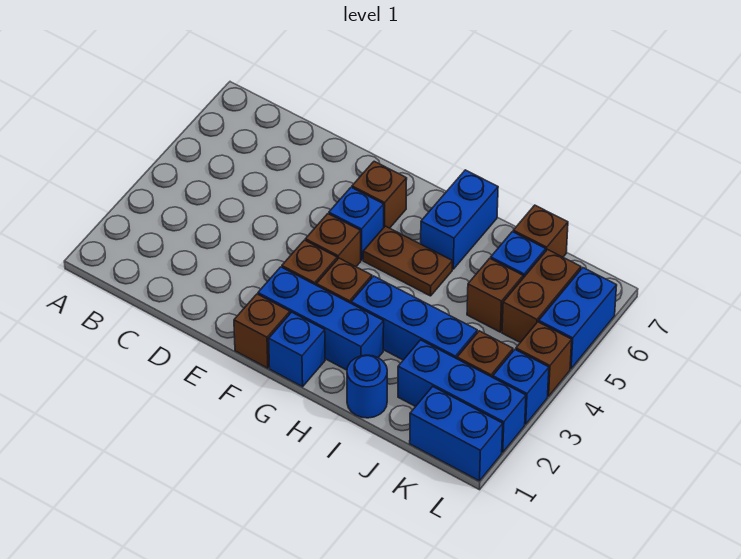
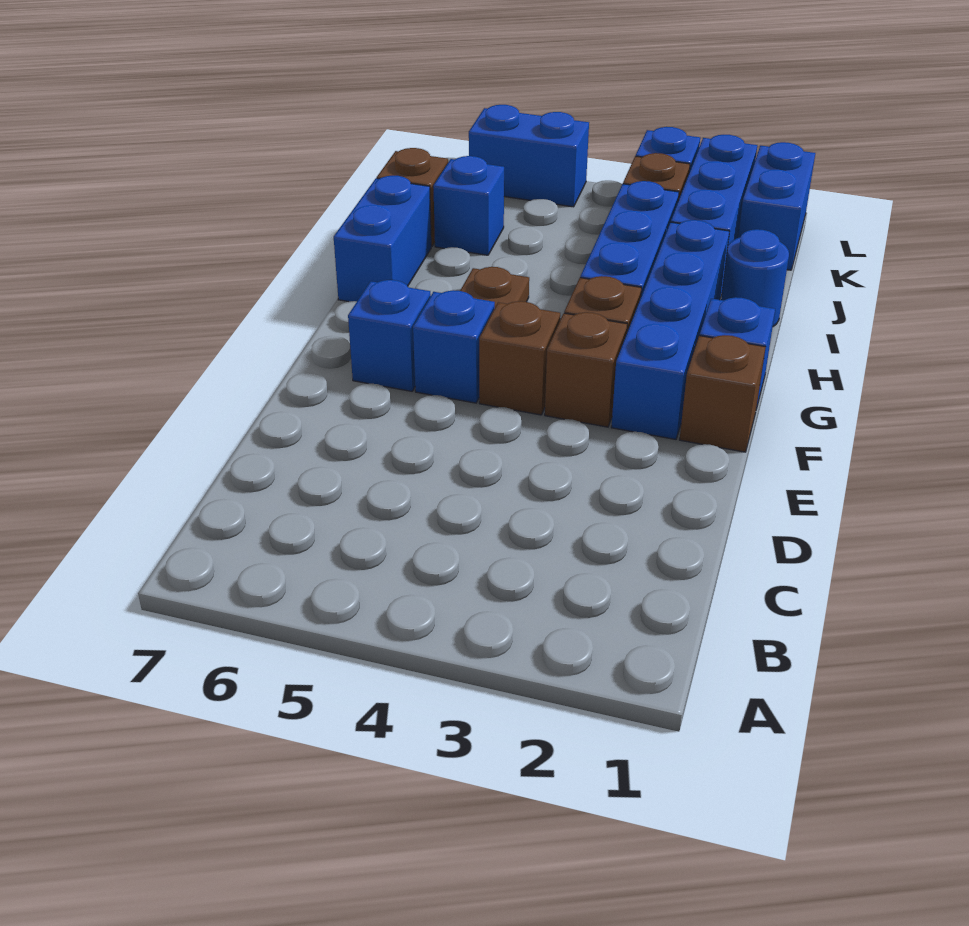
blue brick F2:H2 level 1 -> blue brick F2:I2 level 1
brown brick F6 level 1 -> blue brick F6 level 1
blue brick H6:H7 level 1 -> blue brick H7:I7 level 1
brown brick J5 level 1 -> none
brown brick K5:K6 level 1 -> none
brown brick L4 level 1 -> none

